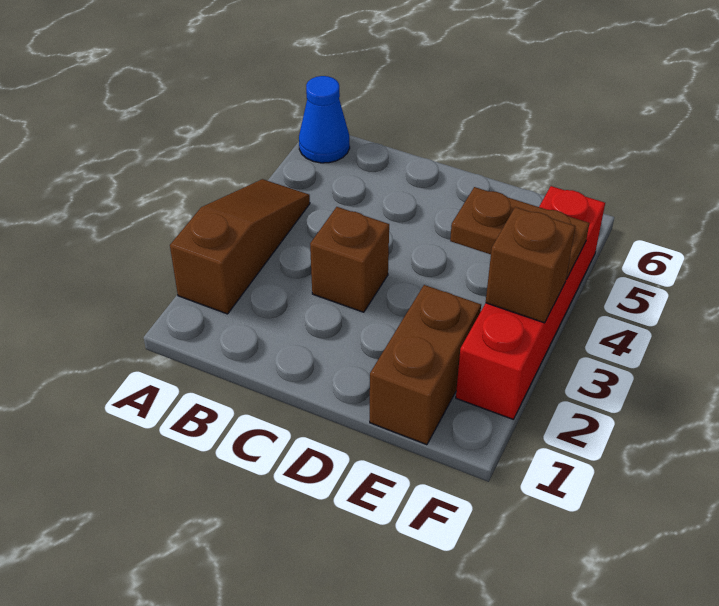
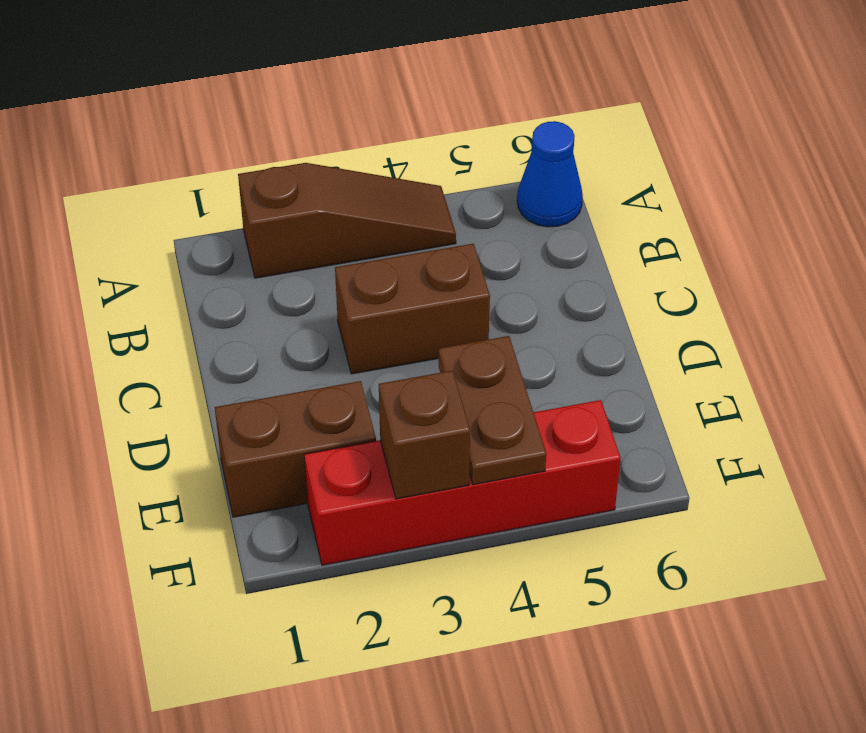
brown brick C3 level 1 -> brown brick C3:C4 level 1

